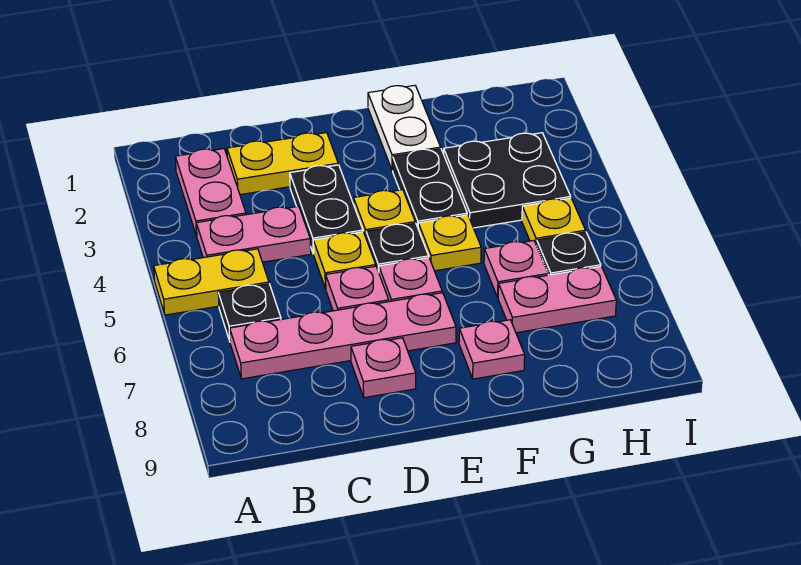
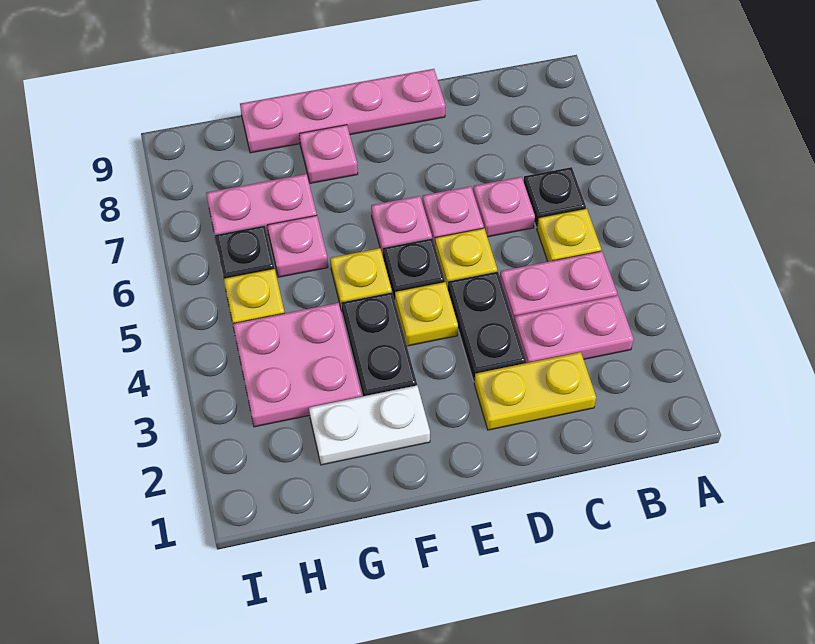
yellow plate A5:B5 level 1 -> yellow plate B5 level 1
pink plate B2:B3 level 1 -> pink plate B3:C3 level 1
pink plate B7:E7 level 1 -> pink plate D9:G9 level 1
pink plate D8 level 1 -> pink plate C6 level 1
white plate F1:F2 level 1 -> white plate F2:G2 level 1
black plate G3:H4 level 1 -> pink plate G3:H4 level 1

